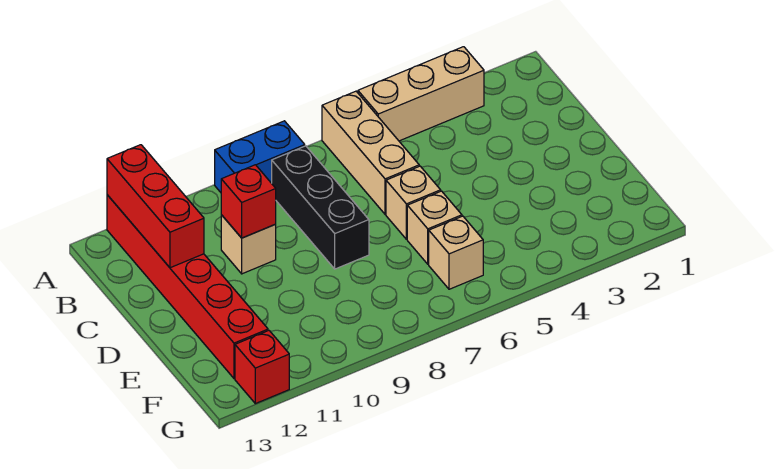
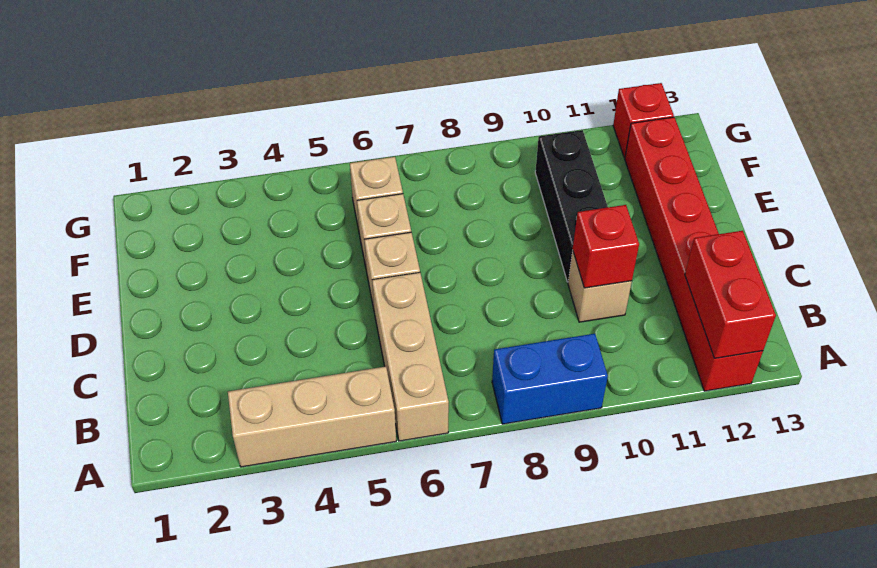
red brick A12:C12 level 2 -> red brick A12:B12 level 2
black brick B8:D8 level 1 -> black brick D10:F10 level 1

